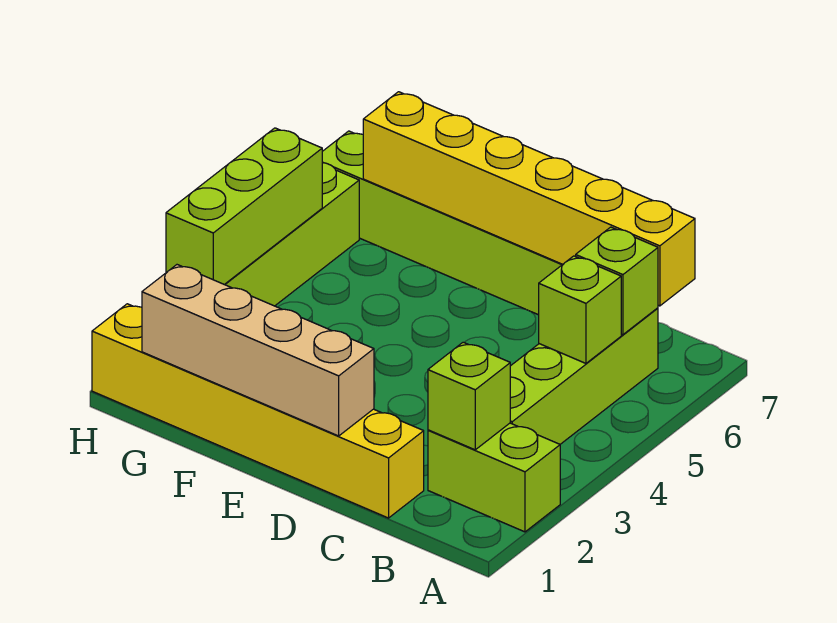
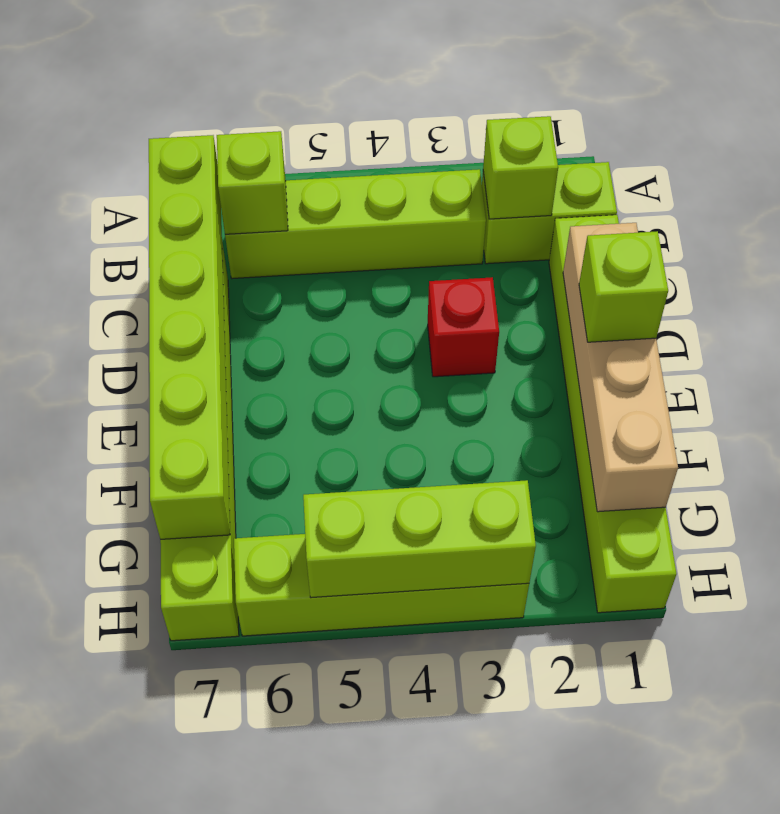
lime brick A2:B2 level 1 -> lime brick B1:B2 level 1
lime brick B5 level 2 -> lime brick E1 level 3
yellow brick B7:G7 level 2 -> lime brick B7:G7 level 2
yellow brick C1:H1 level 1 -> lime brick C1:H1 level 1
none -> red brick D3 level 1

